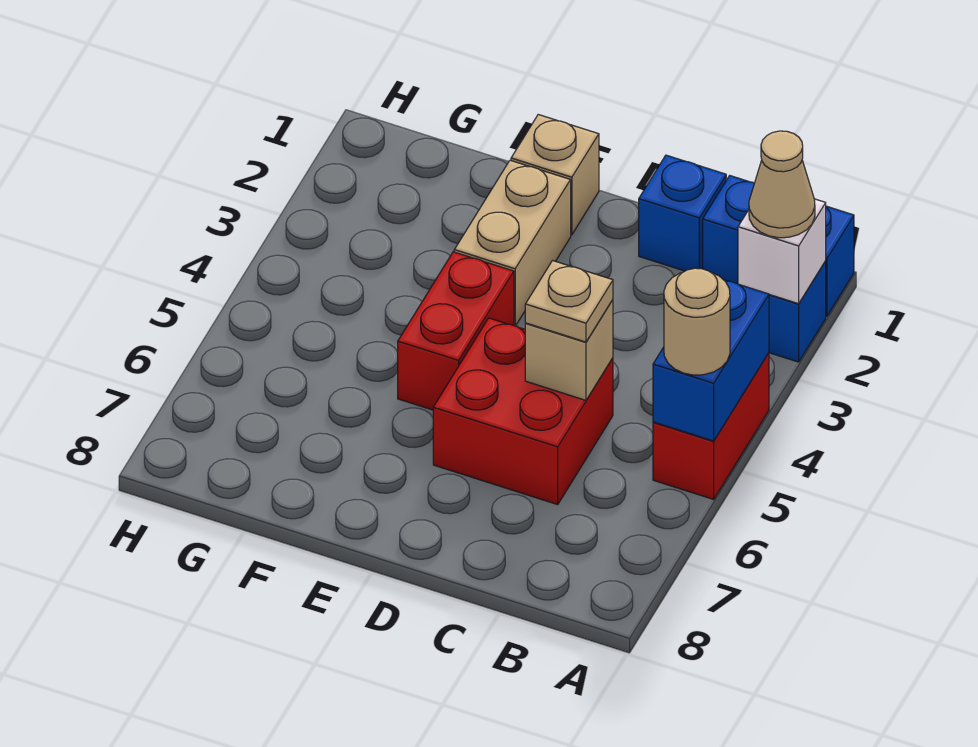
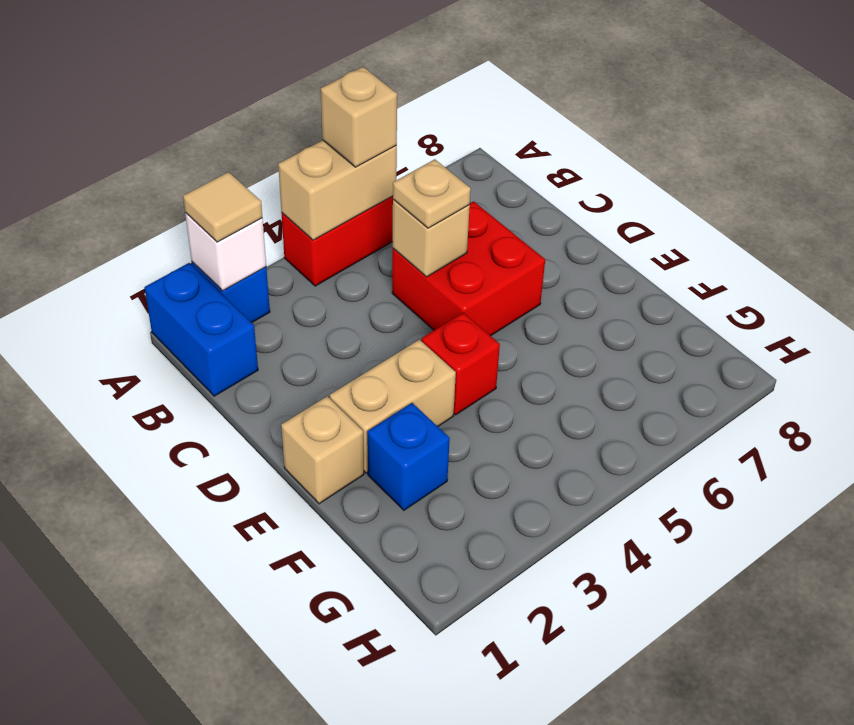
tan cone A2 level 3 -> tan tile A2 level 3
blue brick A4:A5 level 2 -> tan brick A4:A5 level 2
tan round brick A5 level 3 -> tan brick A5 level 3
blue brick C1 level 1 -> blue brick F2 level 1
red brick E4:E5 level 1 -> red brick E4 level 1

